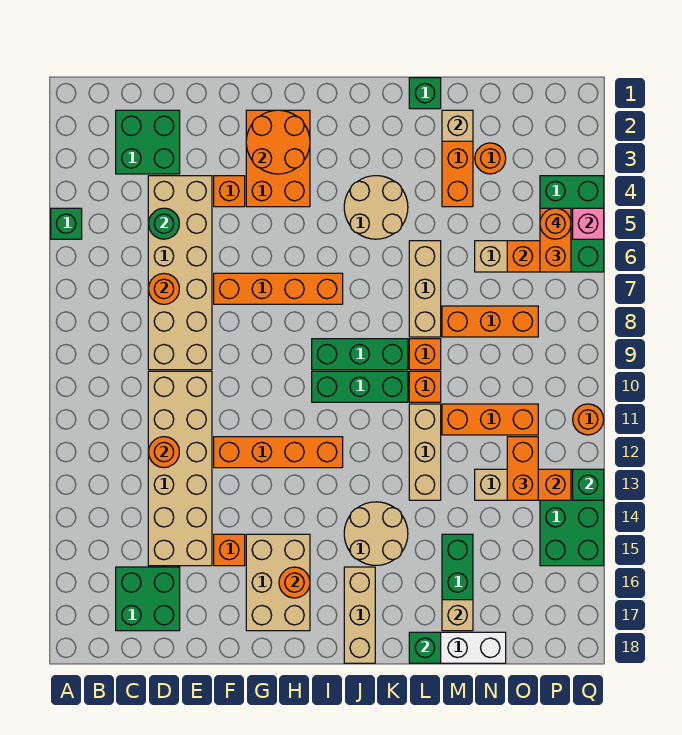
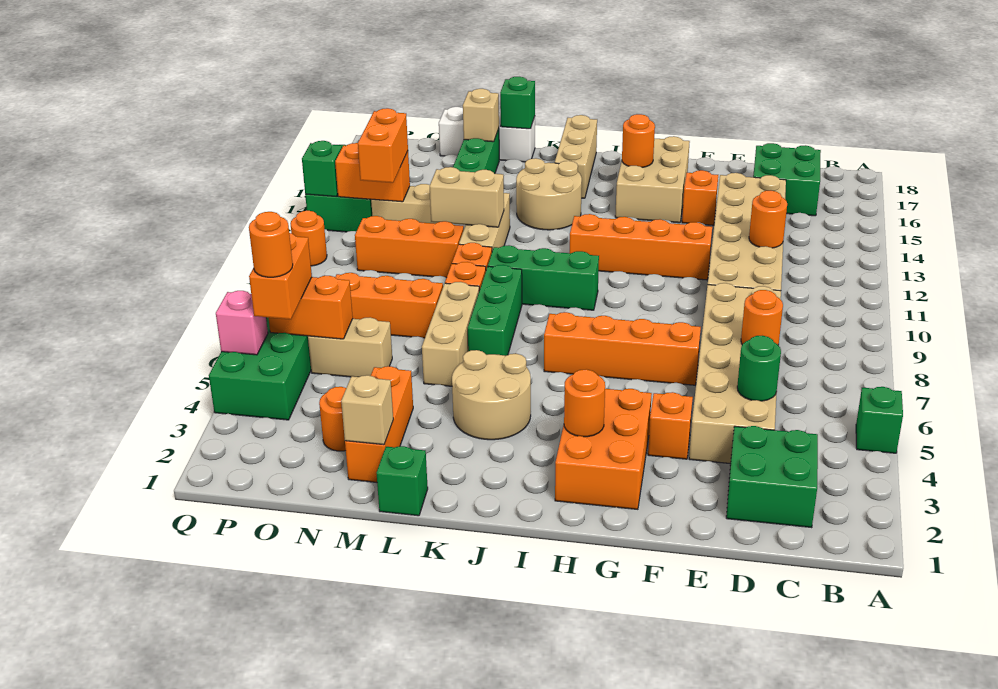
orange round brick G2:H3 level 2 -> orange round brick H3 level 2
green brick I9:K9 level 1 -> green brick K7:K9 level 1
none -> tan brick L12:M12 level 2

